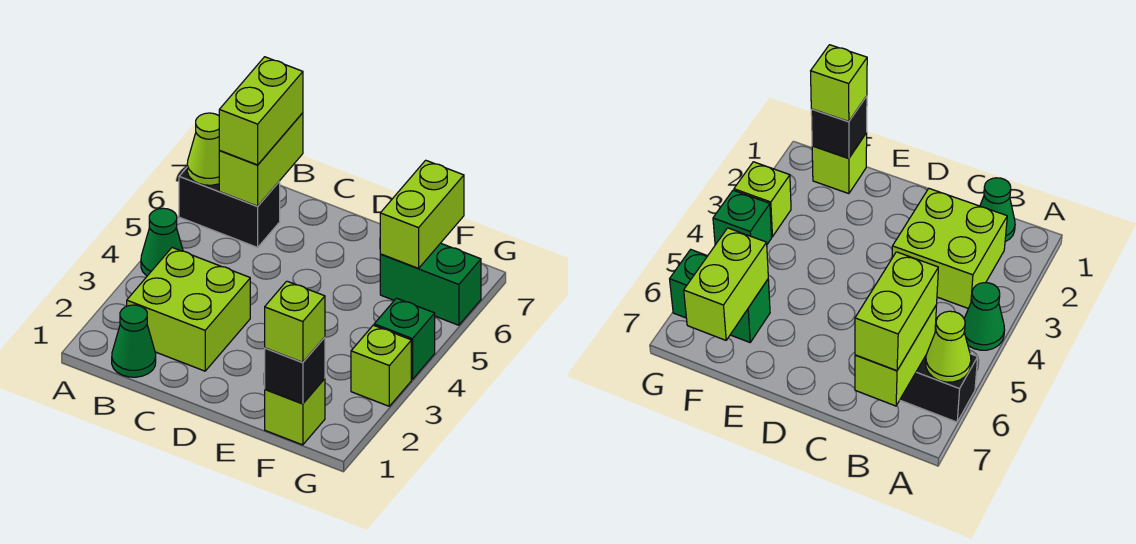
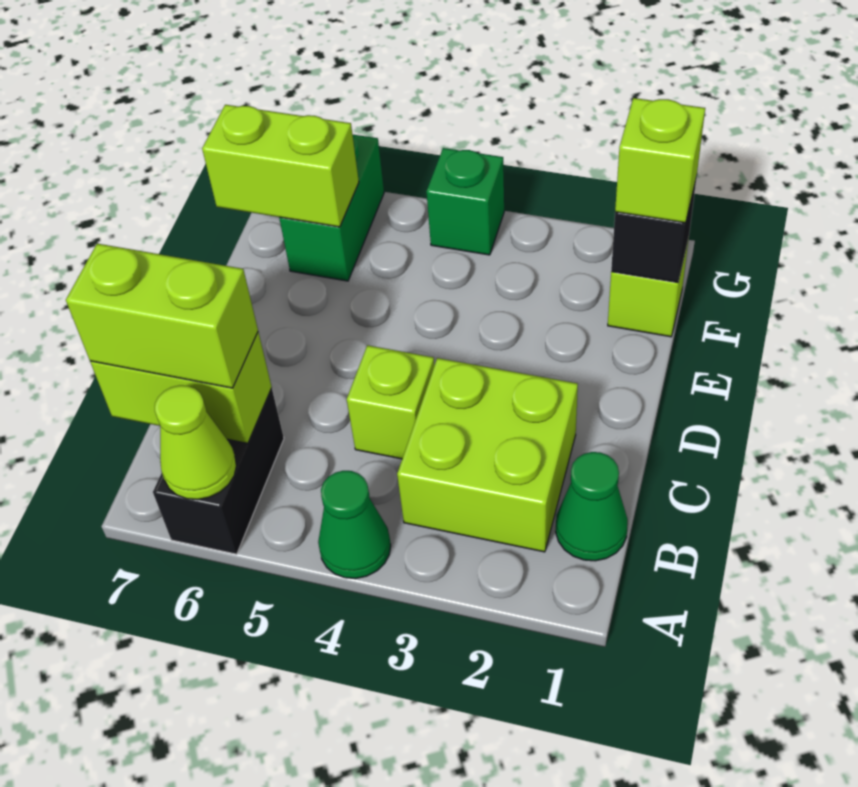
lime brick G3 level 1 -> lime brick C4 level 1

